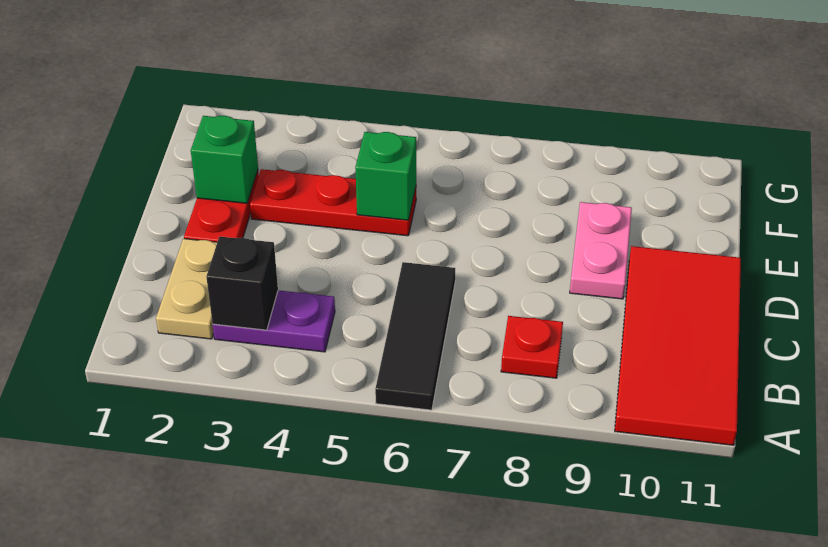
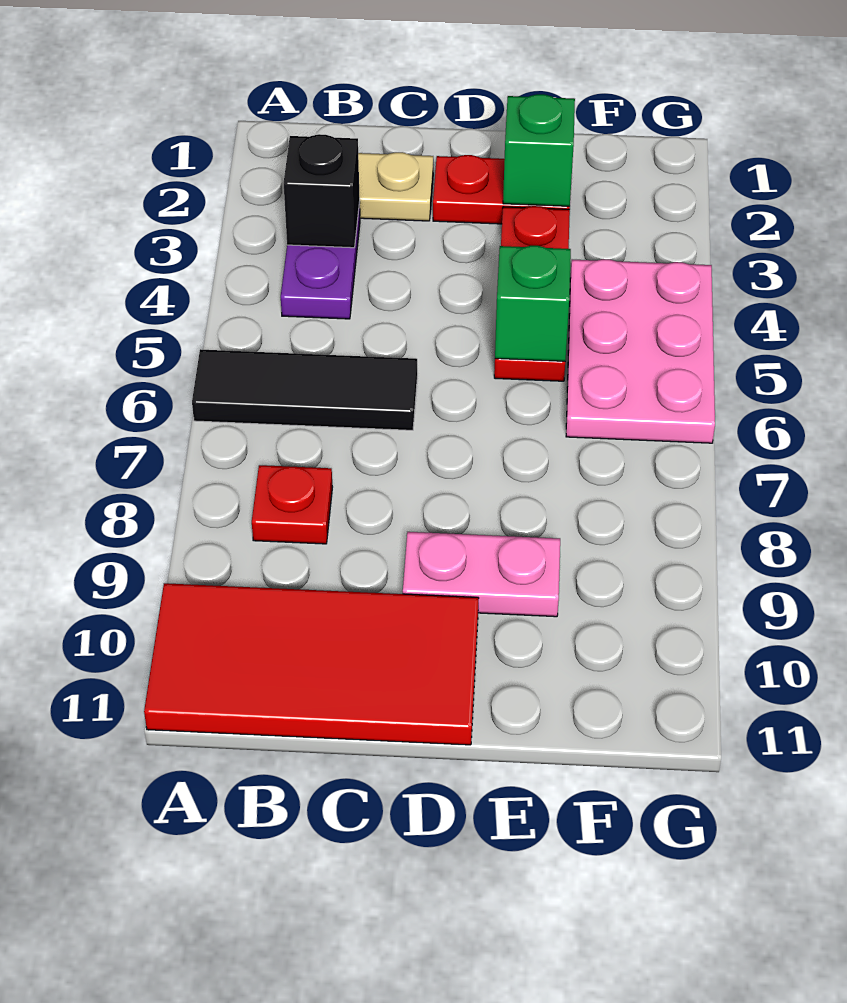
none -> pink plate F4:G6 level 1

